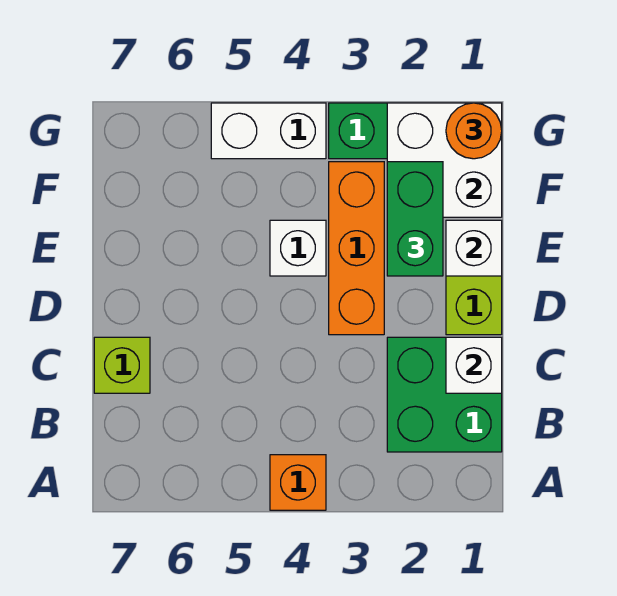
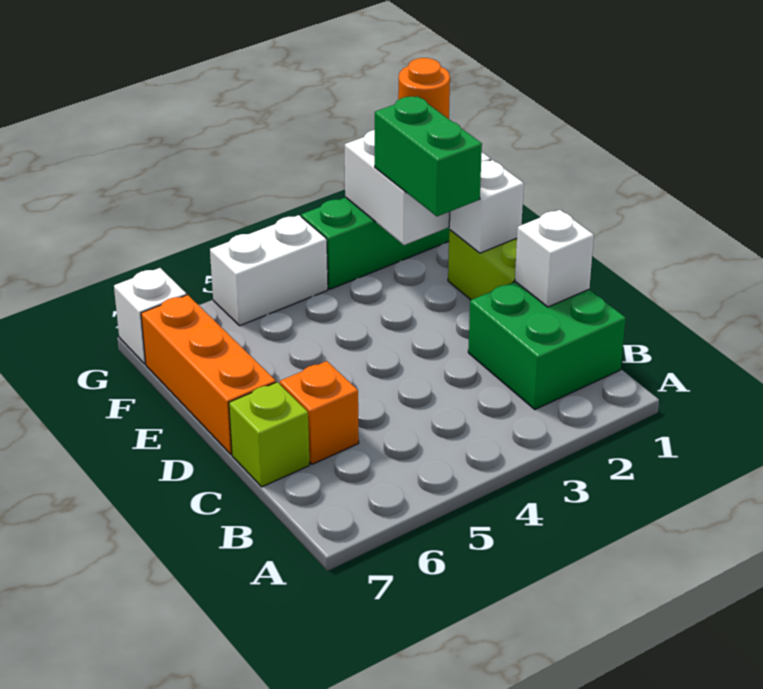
orange brick A4 level 1 -> orange brick C6 level 1
orange brick D3:F3 level 1 -> orange brick D7:F7 level 1
white brick E4 level 1 -> white brick G7 level 1

